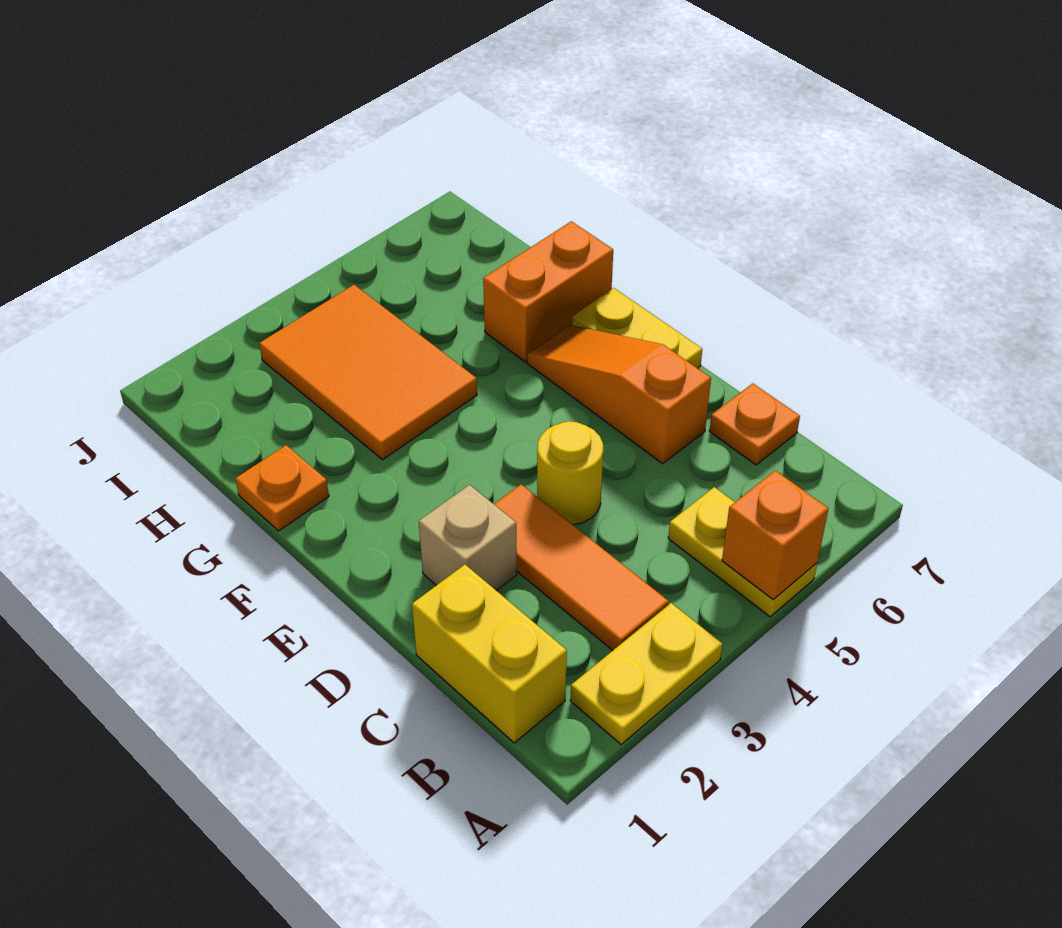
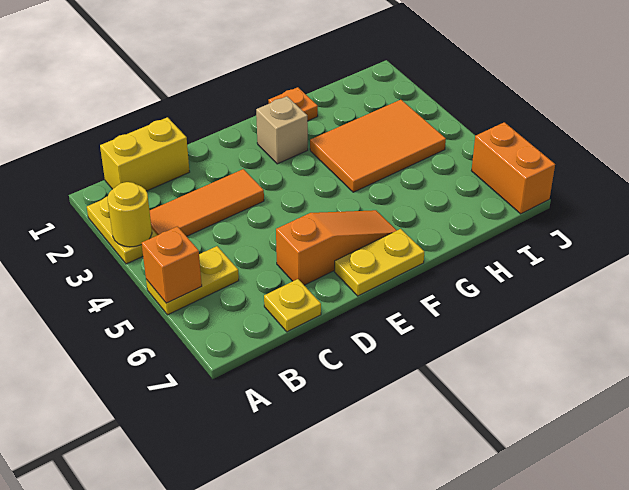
orange plate C7 level 1 -> yellow plate C7 level 1
tan brick D2 level 1 -> tan brick F2 level 1
yellow round brick D4 level 1 -> yellow round brick A3 level 2
orange brick G6:G7 level 1 -> orange brick J6:J7 level 1

